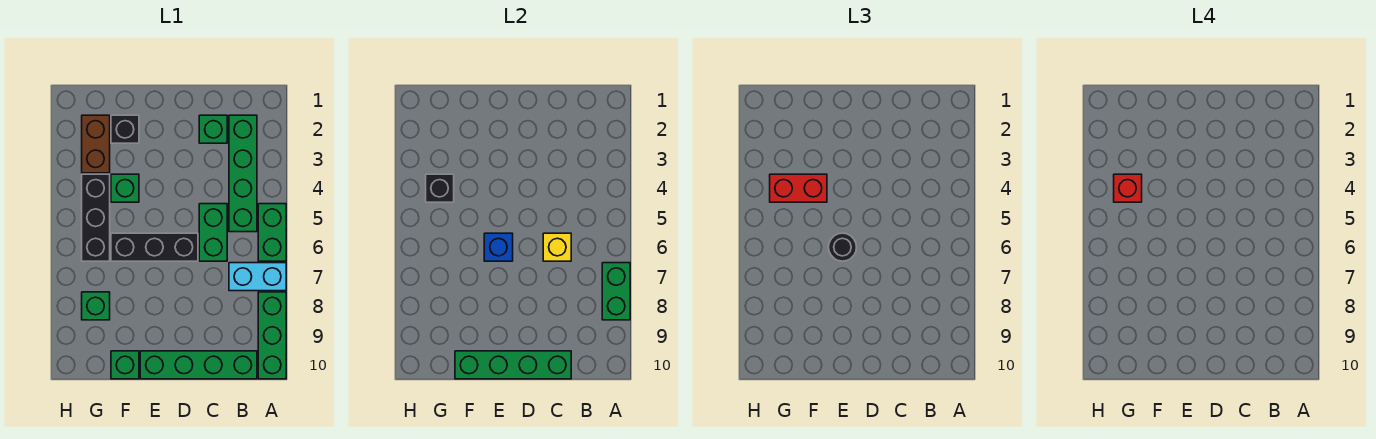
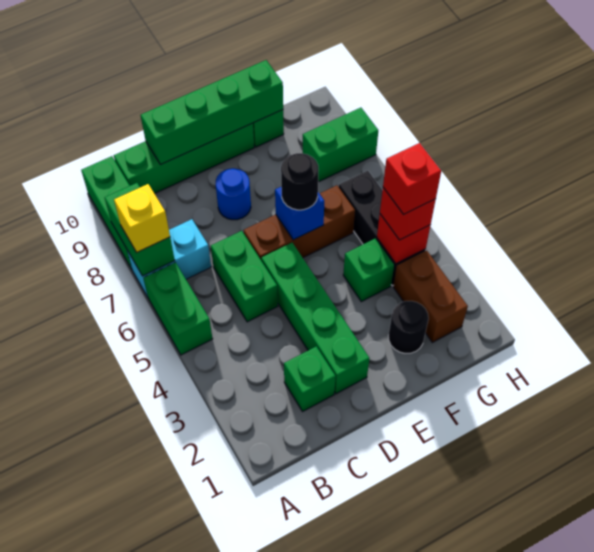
green brick B2:B5 level 1 -> green brick D2:D5 level 1
yellow brick C6 level 2 -> yellow brick A7 level 3
black brick D6:F6 level 1 -> brown brick D6:F6 level 1
none -> blue round brick D8 level 1
black brick F2 level 1 -> black round brick F2 level 1
red brick F4:G4 level 3 -> red brick G4 level 3
black brick G4 level 2 -> red brick G4 level 2
green brick G8 level 1 -> green brick G8:H8 level 1

